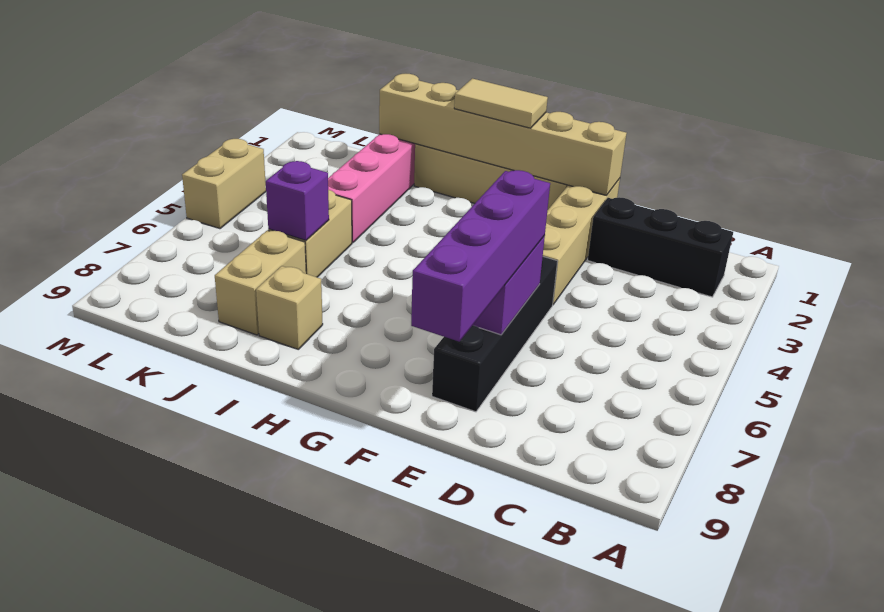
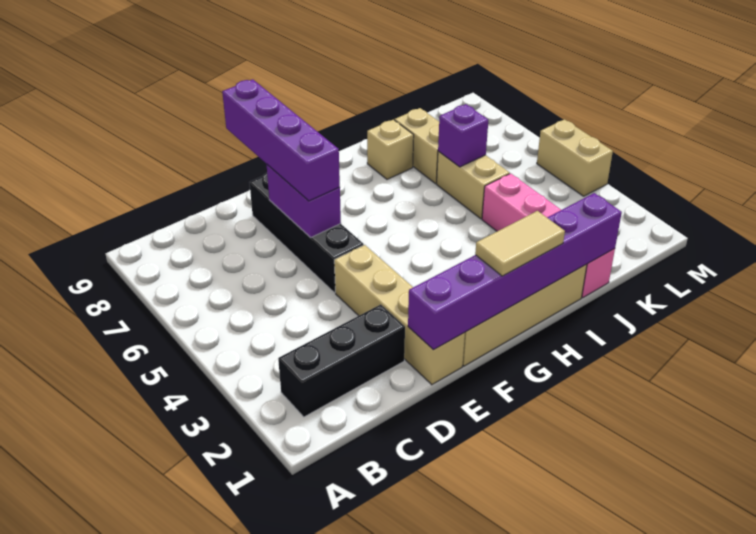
tan brick E1:J1 level 2 -> purple brick E1:J1 level 2

